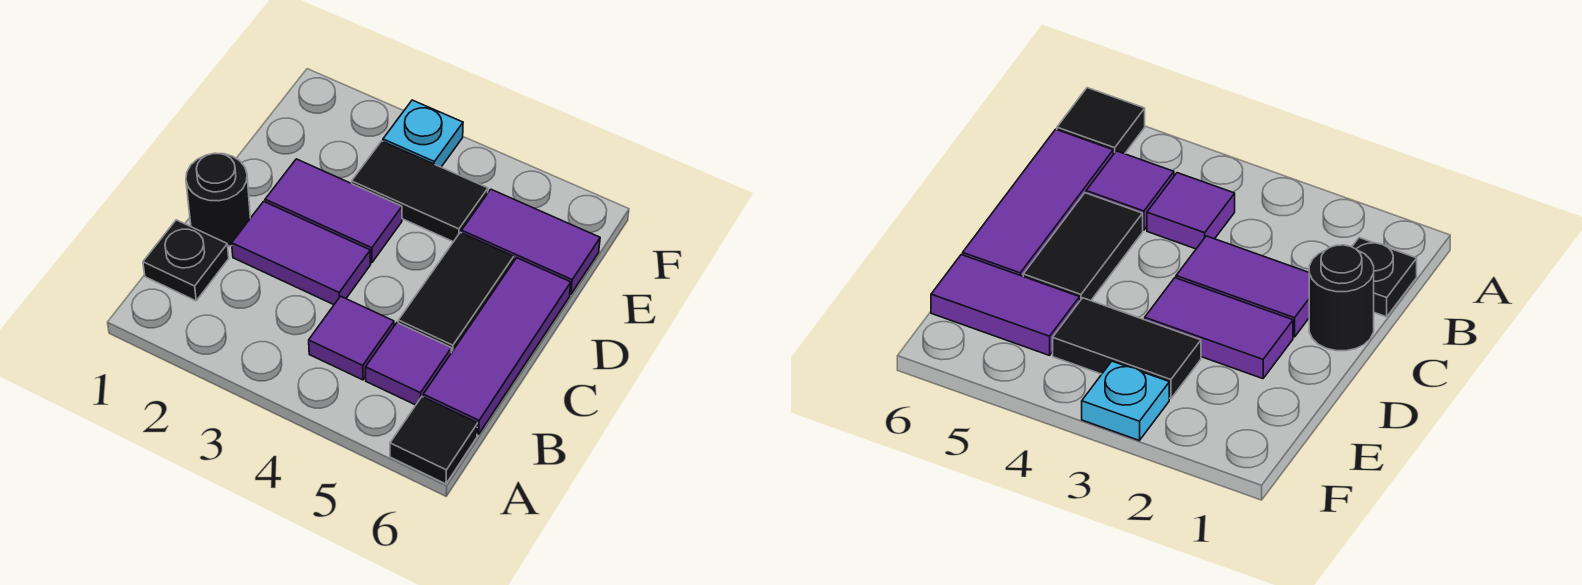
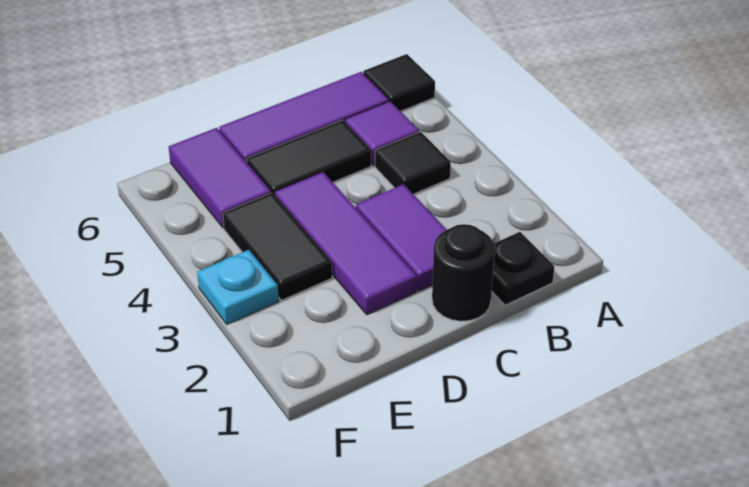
purple tile B4 level 1 -> black tile B4 level 1
purple tile D2:D3 level 1 -> purple tile D2:D4 level 1

